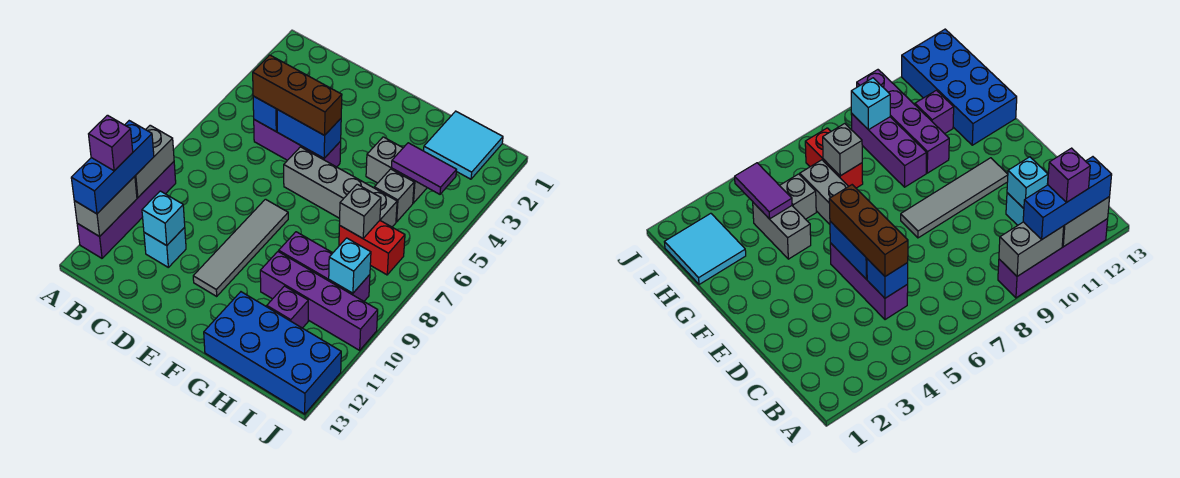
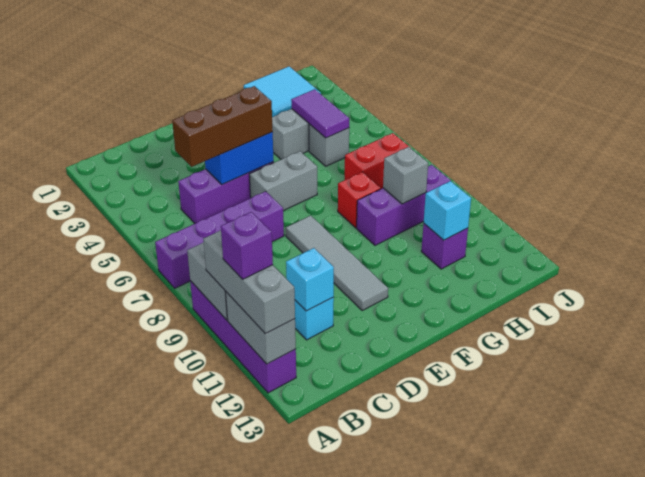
blue brick A10:A12 level 3 -> grey brick A10:A12 level 3
blue brick C5 level 2 -> none
grey brick E6:H6 level 1 -> grey brick E6:F6 level 1
none -> red brick G8 level 1
purple brick G10:J10 level 1 -> purple brick A7:D7 level 1
blue brick G12:J13 level 1 -> none
purple tile H4:I4 level 2 -> purple tile H4:H5 level 2
grey brick H7 level 2 -> grey brick H9 level 2
cyan brick I9 level 2 -> cyan brick H11 level 2

